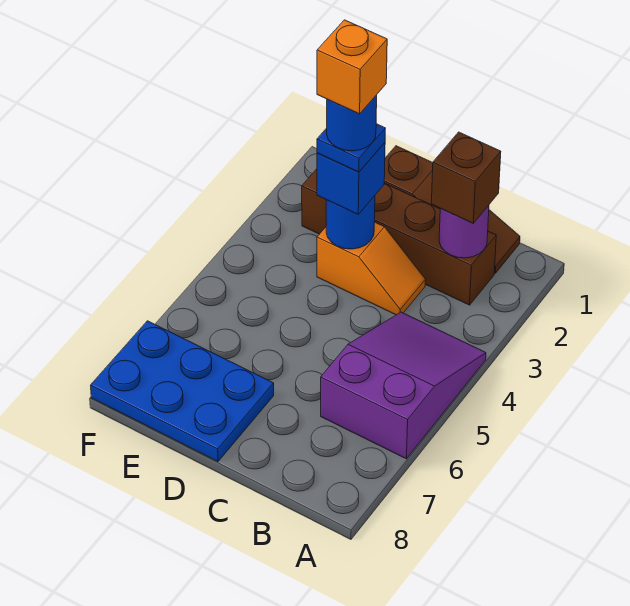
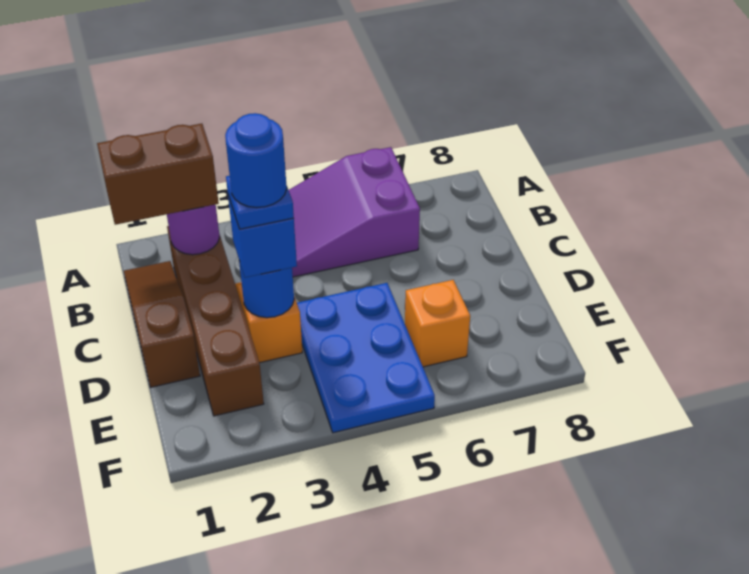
brown brick B2 level 3 -> brown brick B1:B2 level 3
orange brick D3 level 6 -> orange brick E6 level 1
blue plate D7:F8 level 1 -> blue plate D4:F5 level 1

